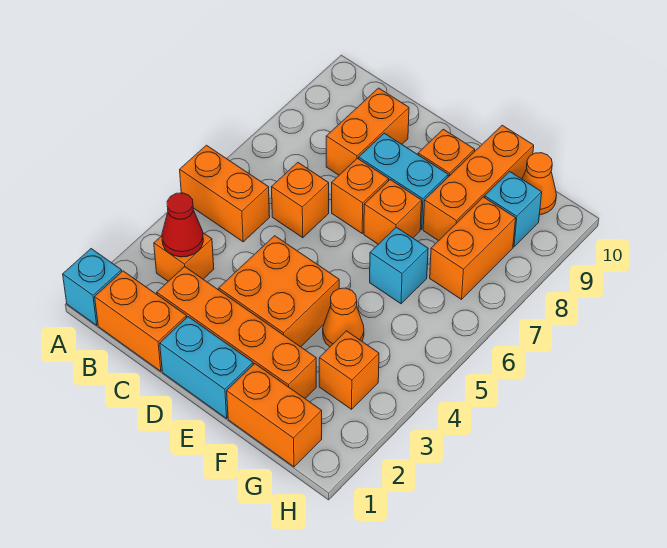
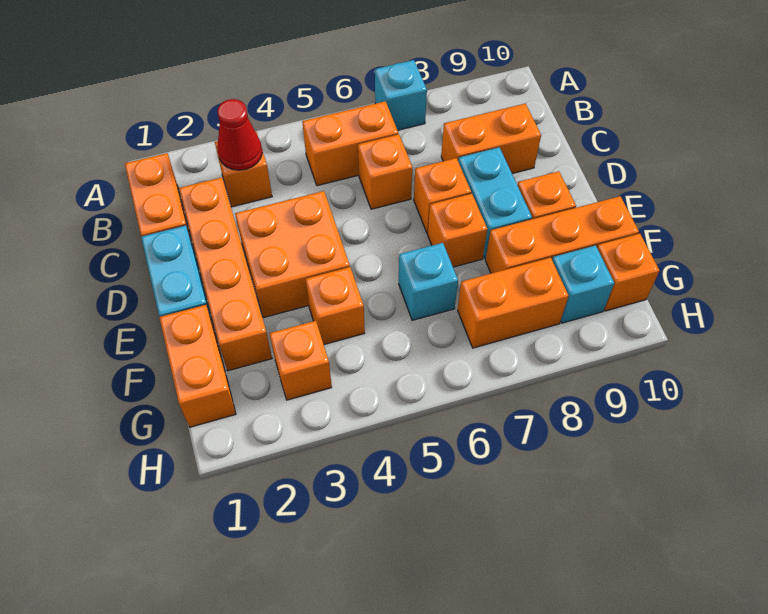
cyan brick A1 level 1 -> cyan brick A7 level 1
orange brick A5:B5 level 1 -> orange brick B5:B6 level 1
orange cone F4 level 1 -> orange brick F4 level 1
orange cone G10 level 1 -> orange brick G10 level 1

